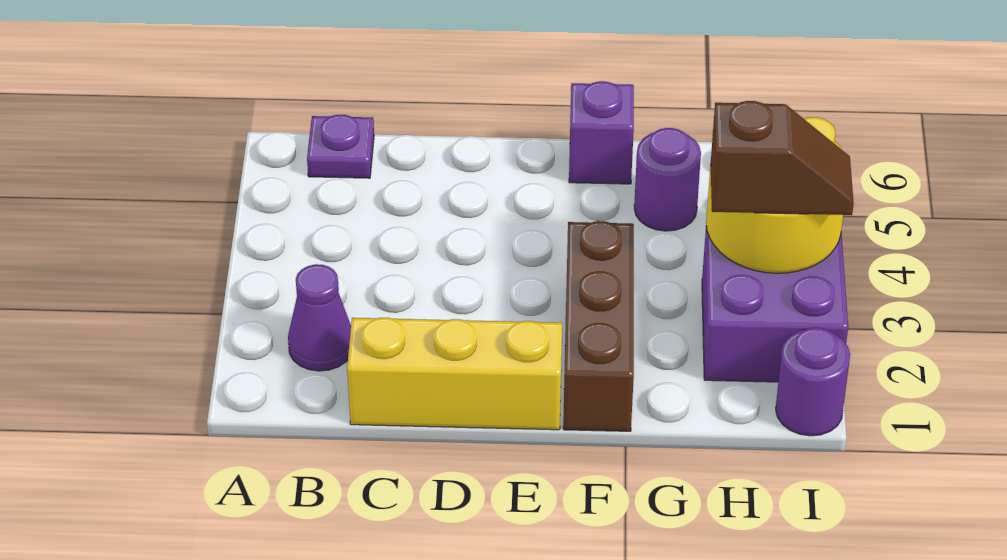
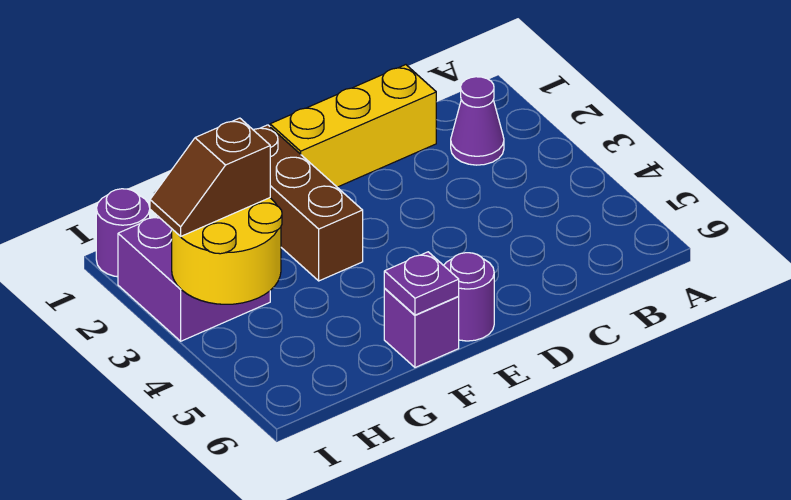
purple plate B6 level 1 -> purple plate F6 level 2
purple round brick G5 level 1 -> purple round brick E6 level 1

